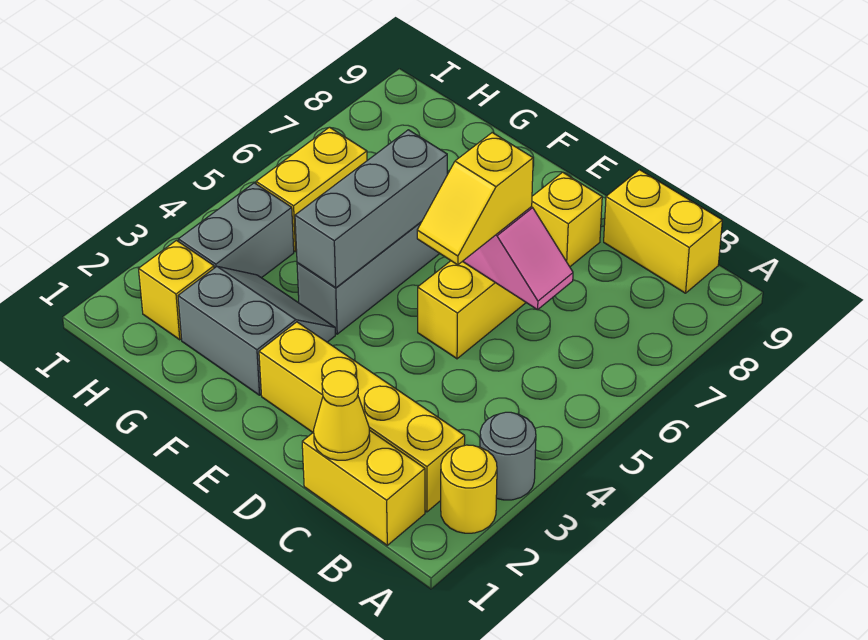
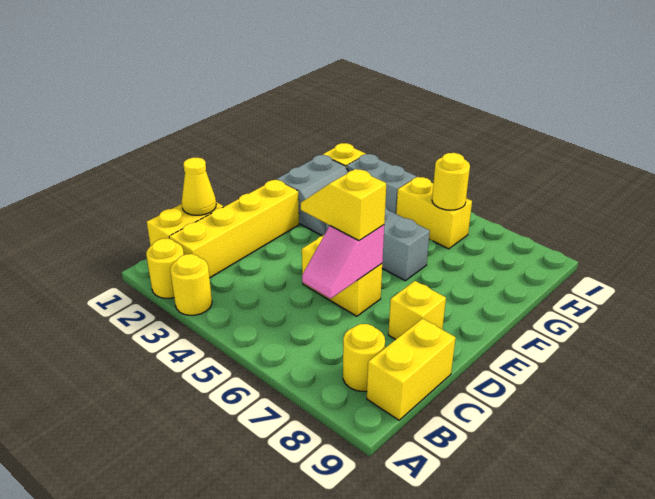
grey round brick A3 level 1 -> yellow round brick A3 level 1
none -> yellow round brick B8 level 1
grey brick F4:F6 level 2 -> none
none -> yellow round brick H6 level 2

